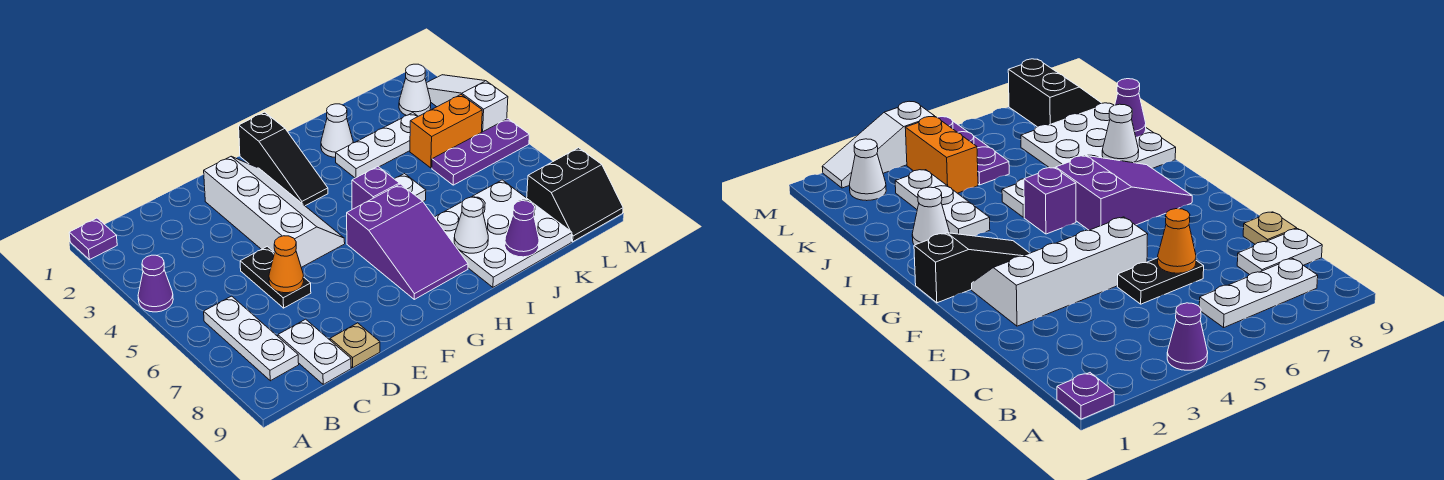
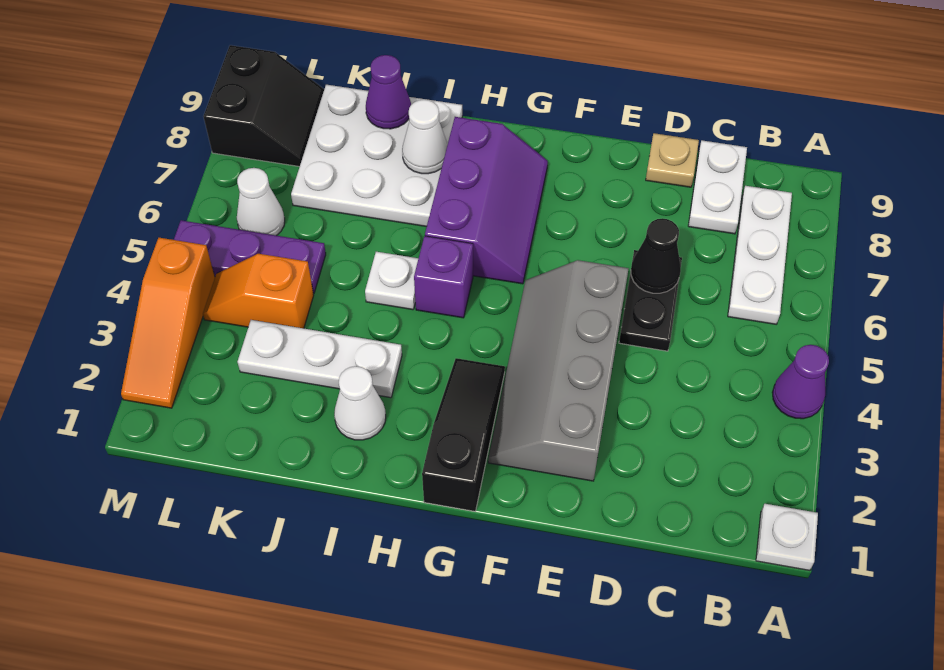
purple plate A1 level 1 -> white plate A1 level 1
orange cone D6 level 2 -> black cone D6 level 2
white slope E2:F5 level 1 top E -> grey slope E2:F5 level 1 top E
purple slope G6:H8 level 1 top 6 -> purple slope G6:H8 level 1 top H
orange brick K4:L4 level 1 -> orange slope K4:L4 level 1 top K
white cone L2 level 1 -> white cone L6 level 1
black slope L8:M9 level 1 top 8 -> black slope L8:M9 level 1 top M
white slope M2:M4 level 1 top 4 -> orange slope M2:M4 level 1 top 4

